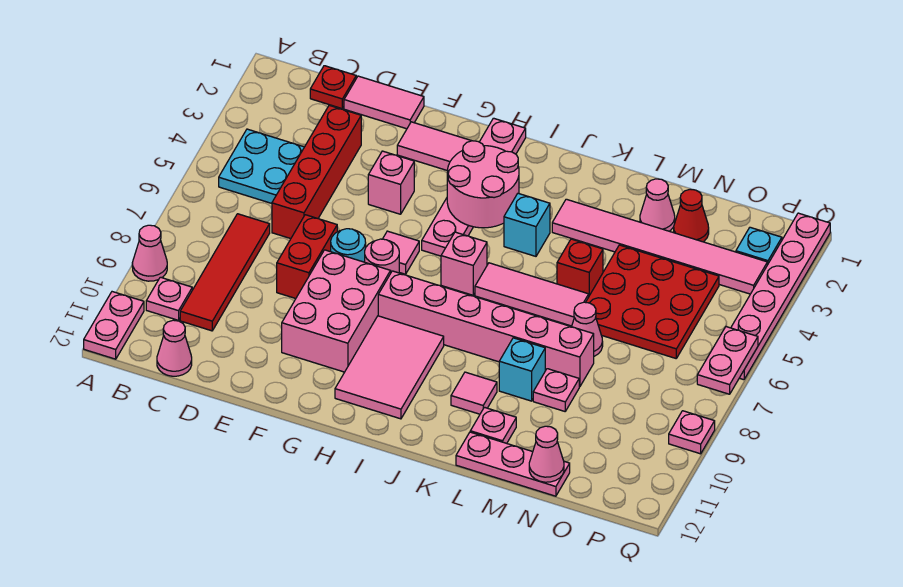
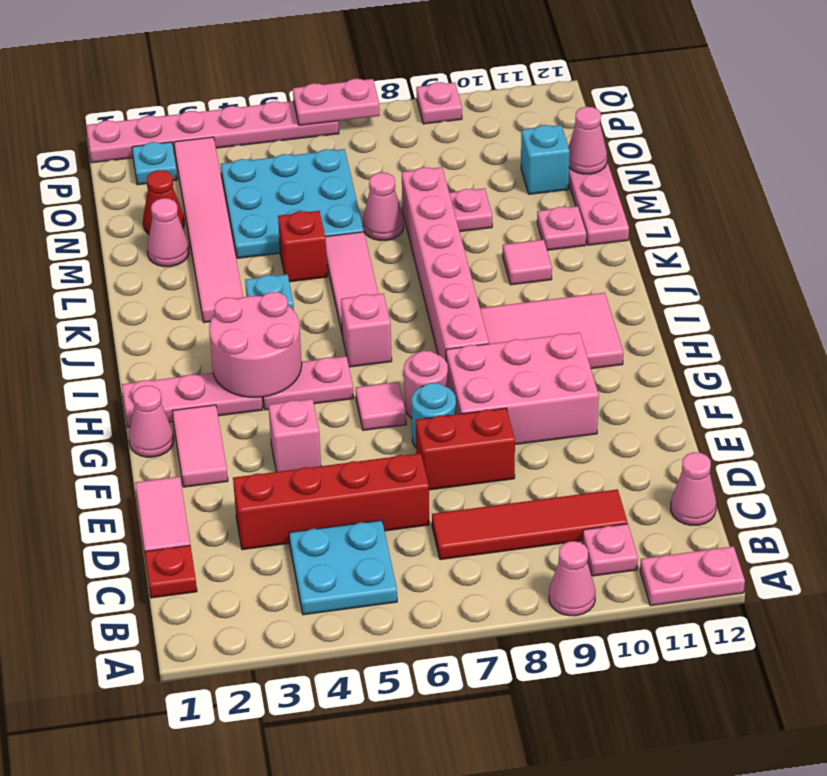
none -> pink cone G1 level 1
cyan brick L9 level 1 -> cyan brick N11 level 1
red plate M4:O6 level 1 -> cyan plate M4:O6 level 1

